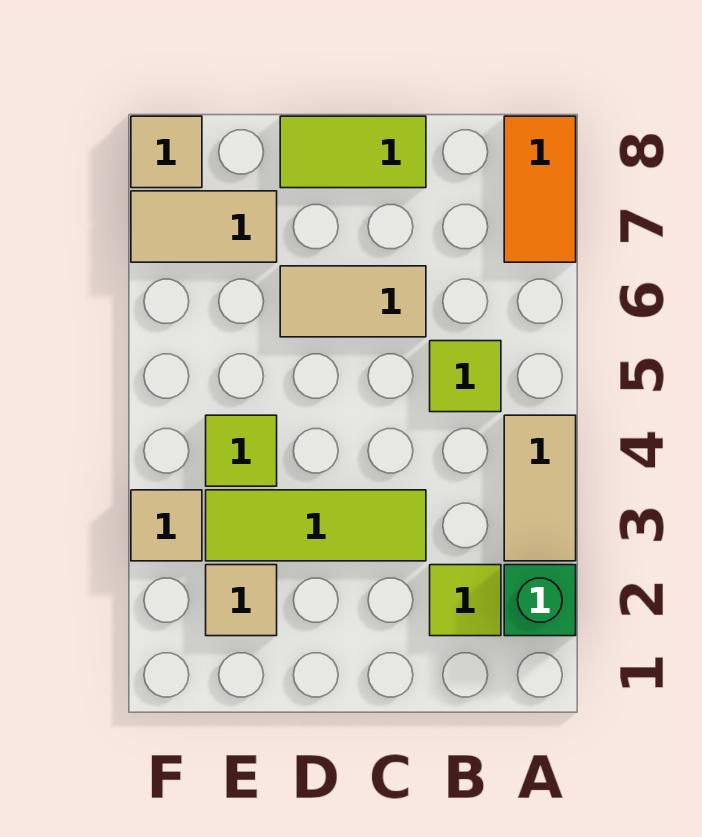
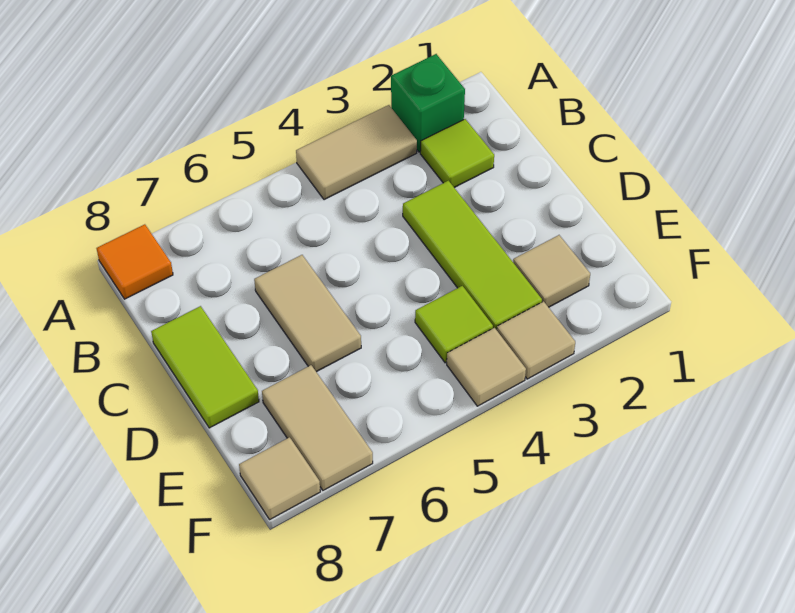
orange tile A7:A8 level 1 -> orange tile A8 level 1
lime tile B5 level 1 -> none
none -> tan tile F4 level 1

